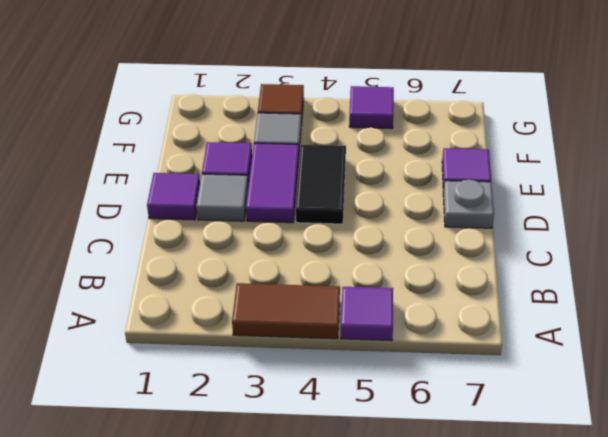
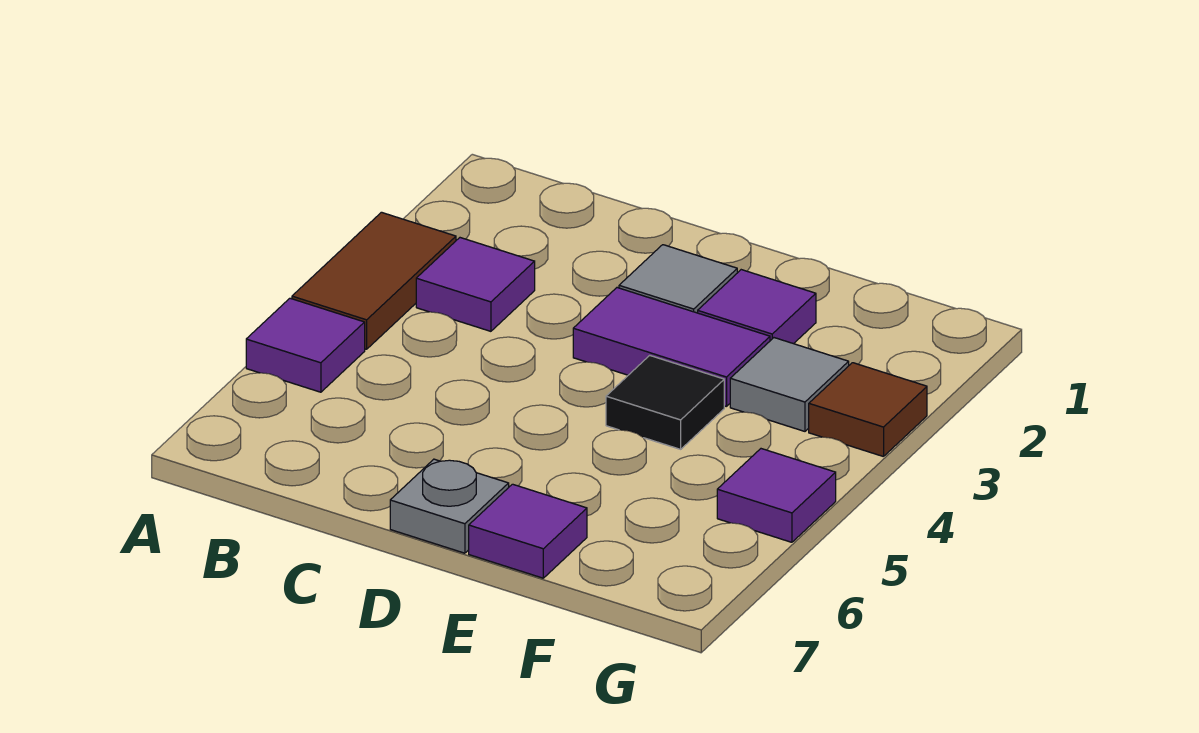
purple tile D1 level 1 -> purple tile B3 level 1
black tile D4:E4 level 1 -> black tile E4 level 1

